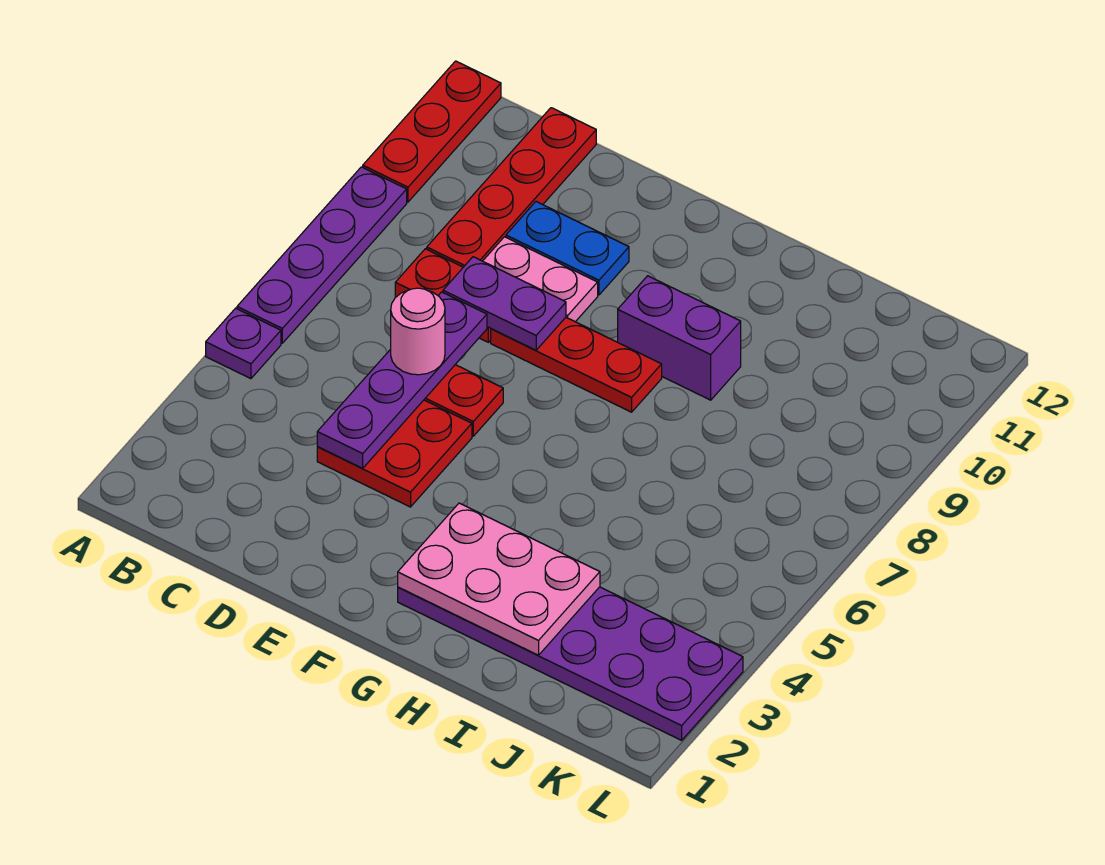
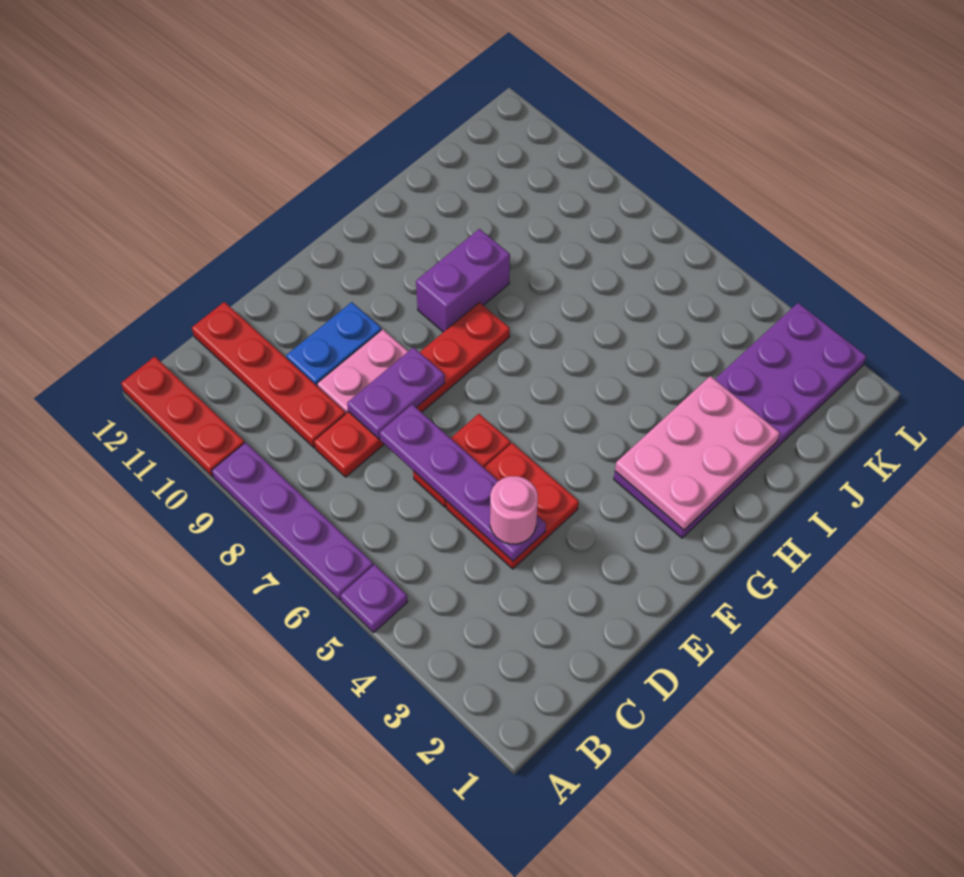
pink round brick D6 level 3 -> pink round brick D4 level 3

